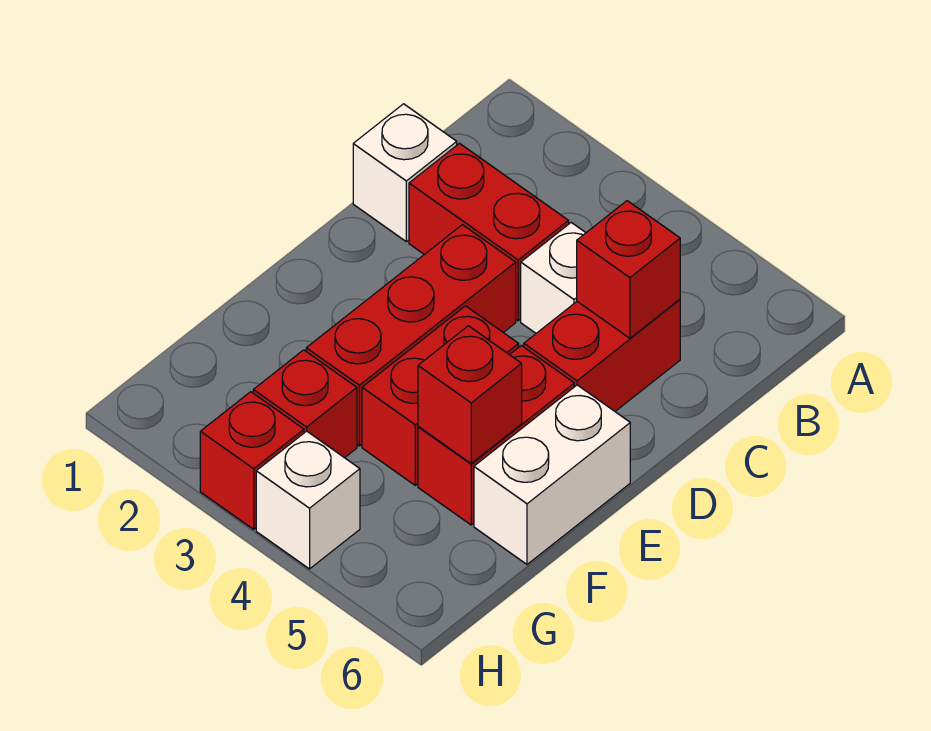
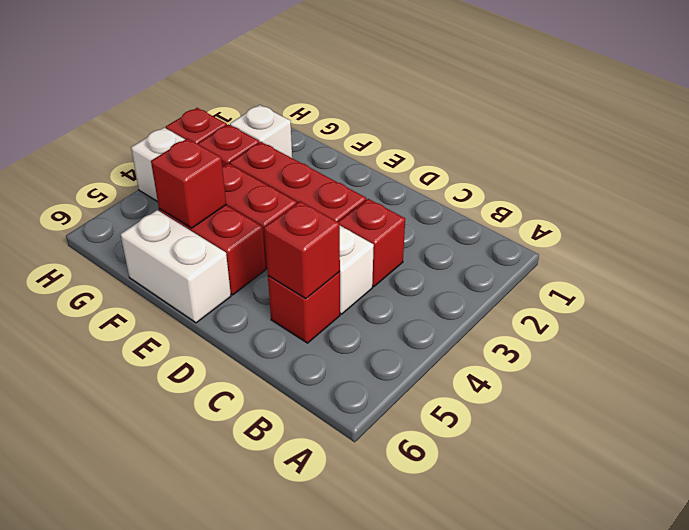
white brick C1 level 1 -> white brick G2 level 1
red brick C2:C3 level 1 -> red brick C3 level 1
red brick C5:D5 level 1 -> red brick C5 level 1

